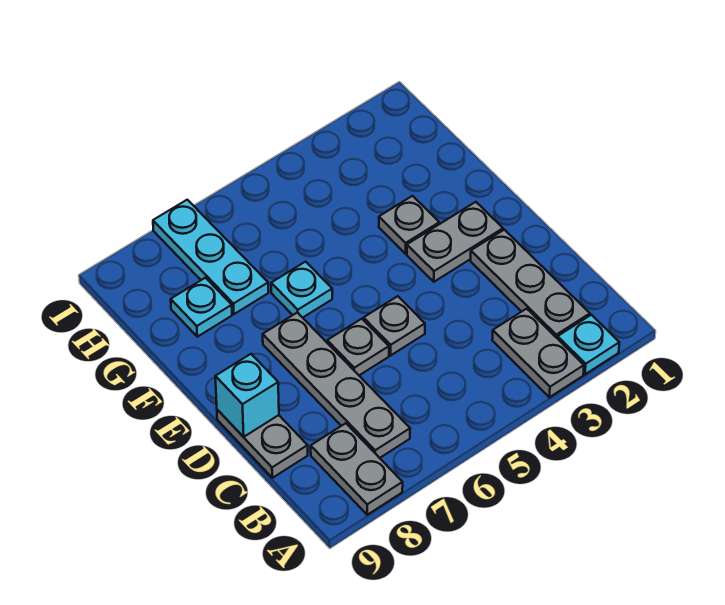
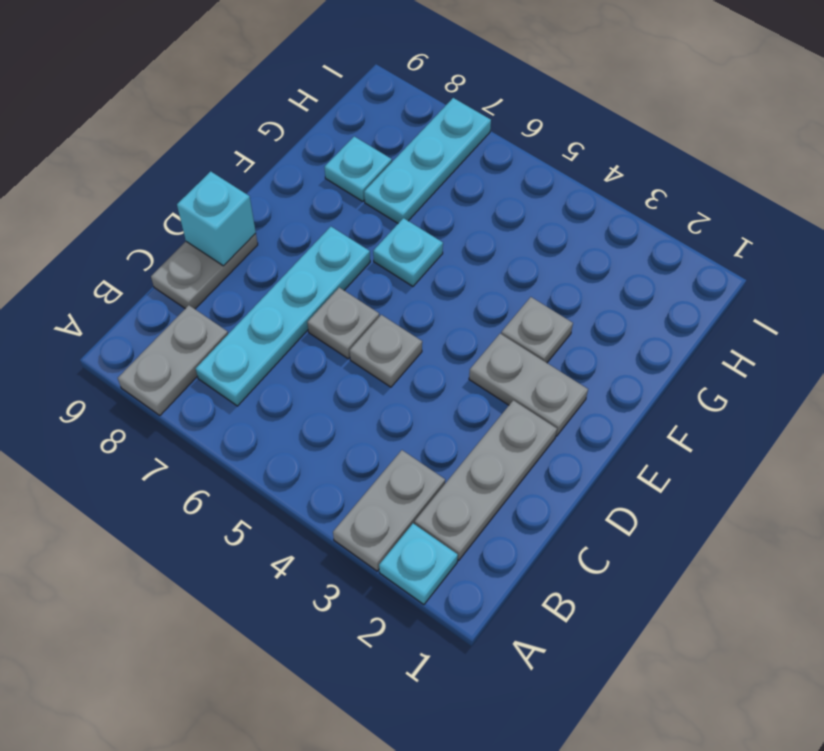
grey plate B7:E7 level 1 -> cyan plate B7:E7 level 1

